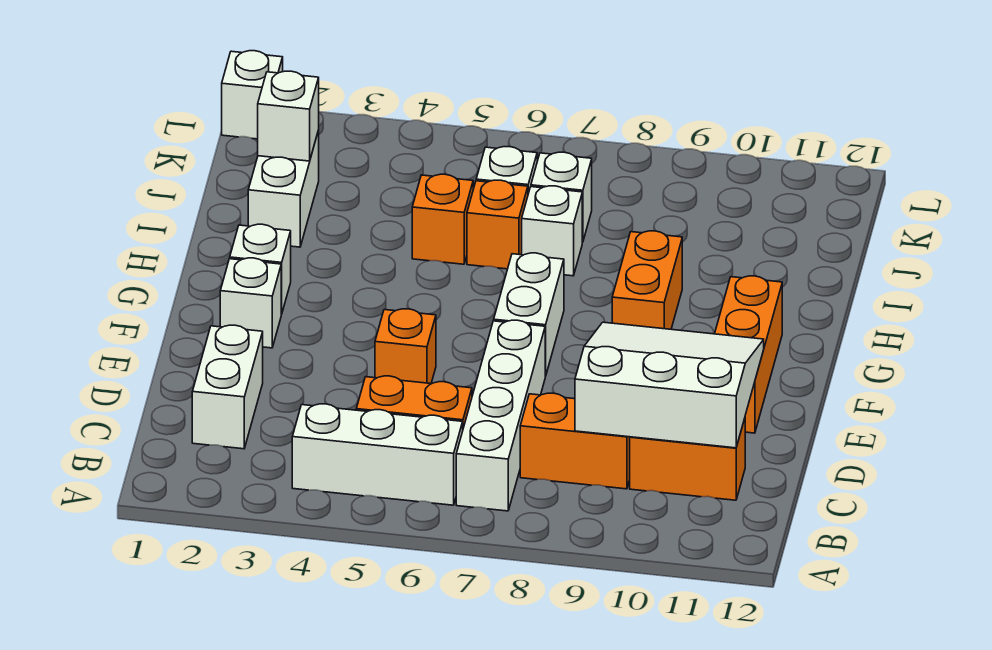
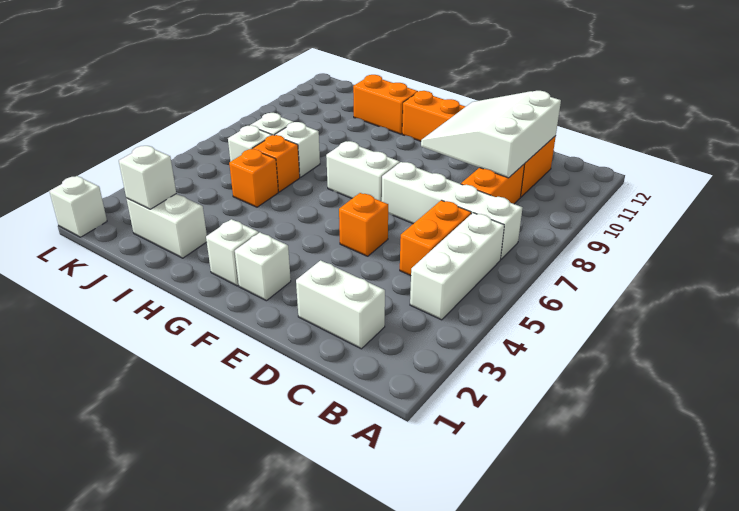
orange brick G9:H9 level 1 -> orange brick H11:I11 level 1

